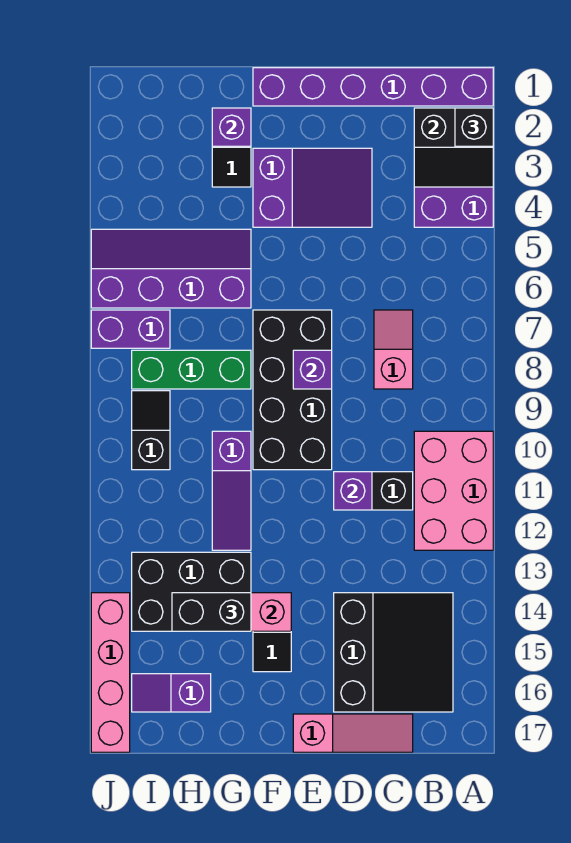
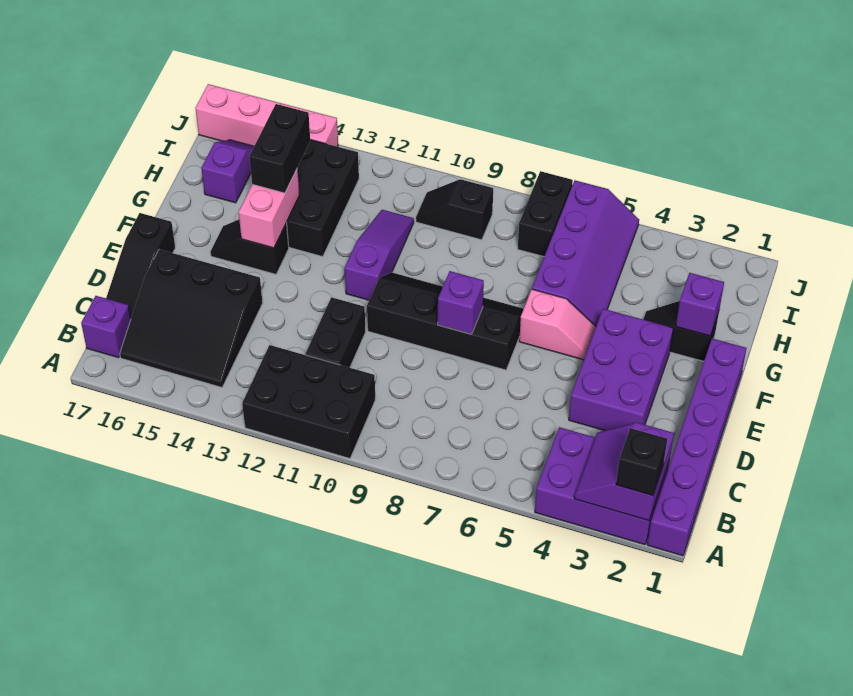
black slope A2:B3 level 2 top 2 -> purple slope A2:B3 level 2 top 2
pink brick A10:B12 level 1 -> black brick A10:B12 level 1
pink slope C7:C8 level 1 top 8 -> pink slope F5:F6 level 1 top 6
pink slope C17:E17 level 1 top E -> black slope C17:E17 level 1 top E
purple slope D3:F4 level 1 top F -> purple brick D3:F4 level 1
purple brick D11 level 2 -> purple brick B17 level 1
black brick E7:F10 level 1 -> black slope E7:F10 level 1 top E
green brick G8:I8 level 1 -> none
purple slope G10:G12 level 1 top 10 -> purple slope F11:H11 level 1 top F
purple brick I7:J7 level 1 -> black brick I7:J7 level 1
black slope I9:I10 level 1 top 10 -> black slope I9:I10 level 1 top 9

